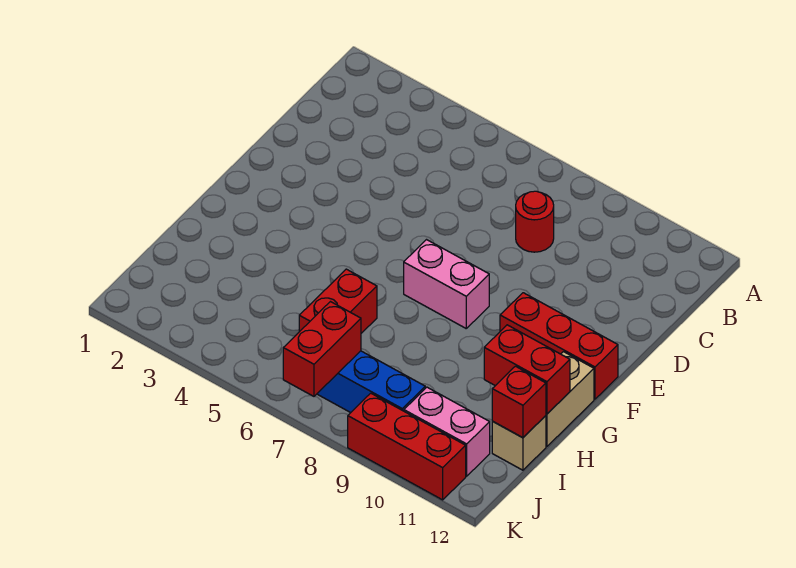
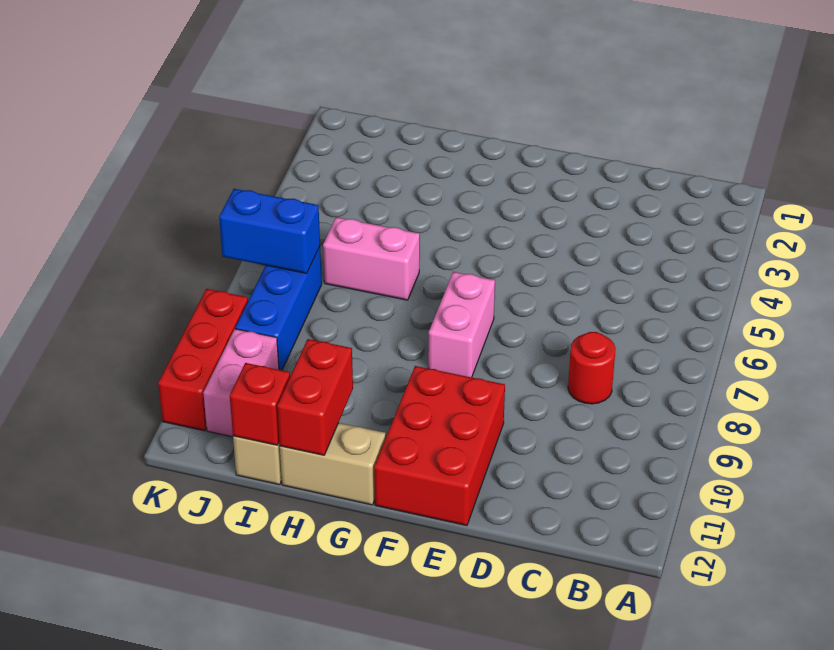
red brick F10:F12 level 1 -> red brick E10:F12 level 1
red brick H6:I6 level 1 -> pink brick H6:I6 level 1
red brick J7:K7 level 2 -> blue brick J7:K7 level 2

